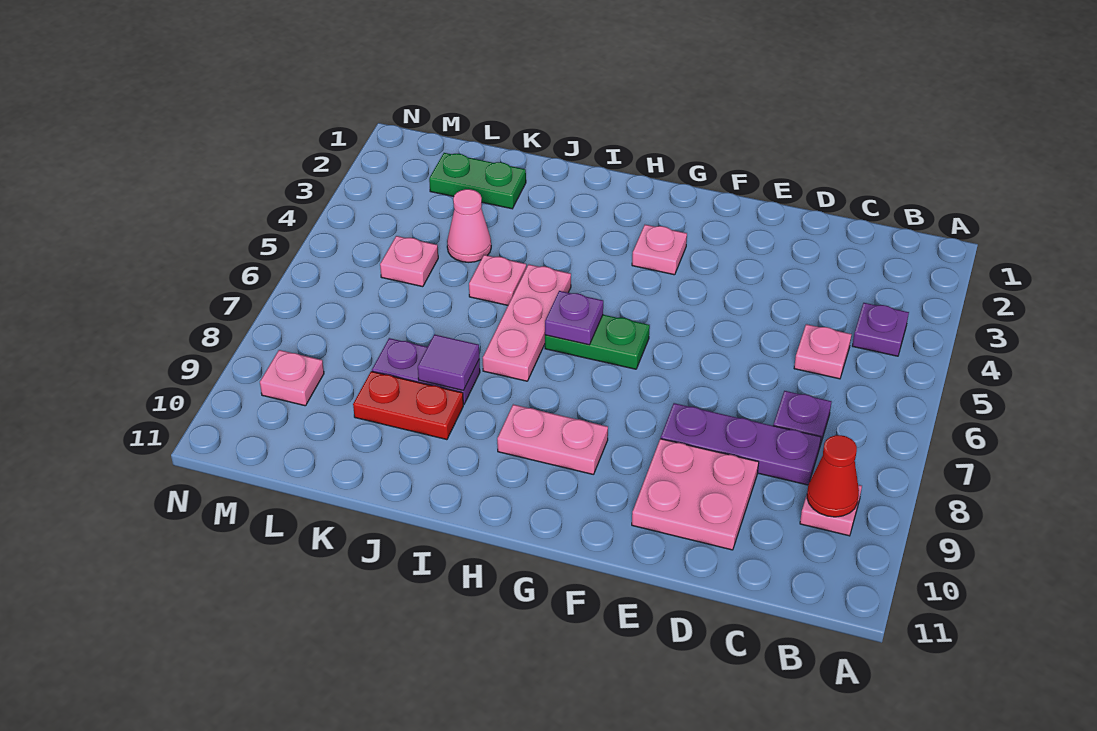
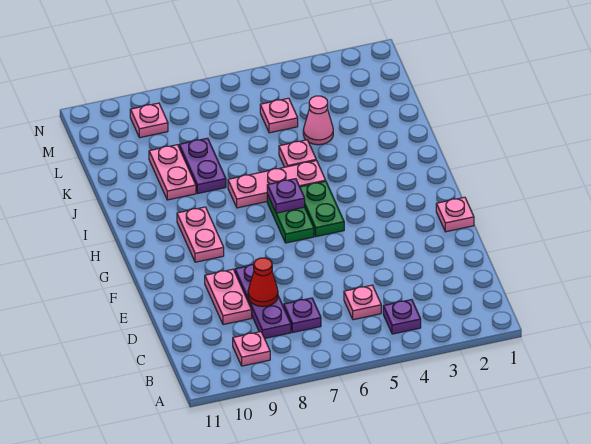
red cone B9 level 2 -> red cone D8 level 2
pink plate D9:E10 level 1 -> pink plate D9:E9 level 1
pink plate G3 level 1 -> pink plate F1 level 1
purple tile J8 level 2 -> none
red plate J9:K9 level 1 -> pink plate J9:K9 level 1
green plate K2:L2 level 1 -> green plate G5:H5 level 1

